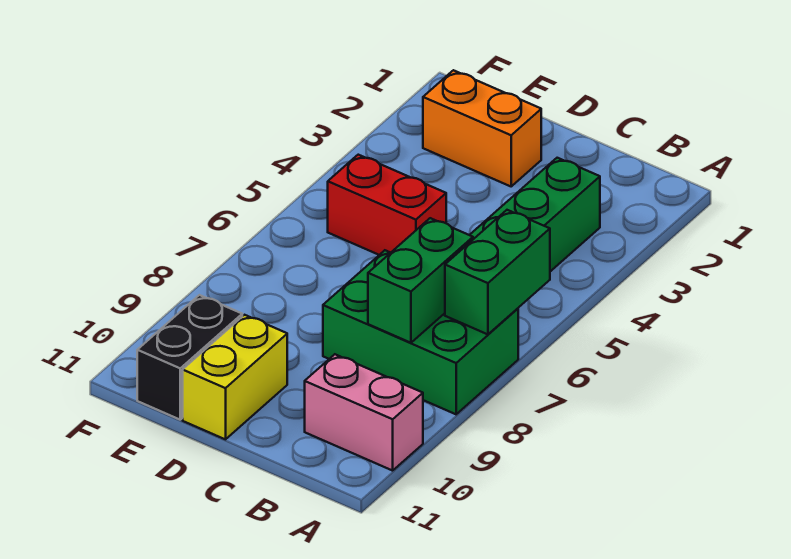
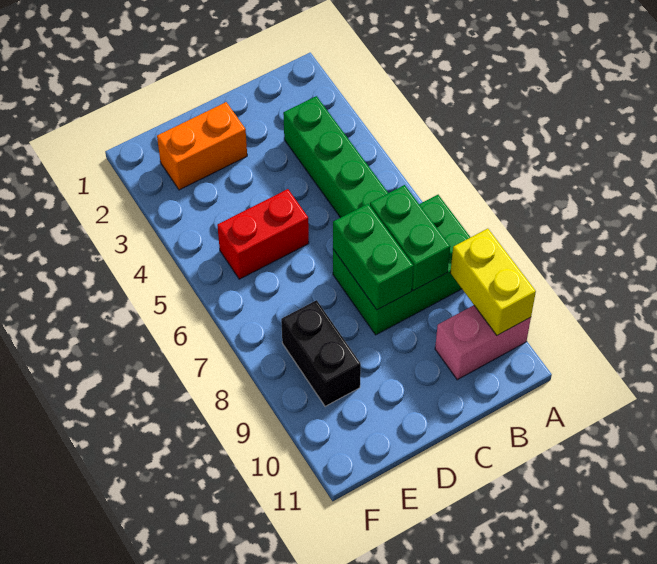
green brick A6:A7 level 2 -> green brick C7:C8 level 2
yellow brick D10:D11 level 1 -> yellow brick A9:A10 level 2
black brick E10:E11 level 1 -> black brick E8:E9 level 1

